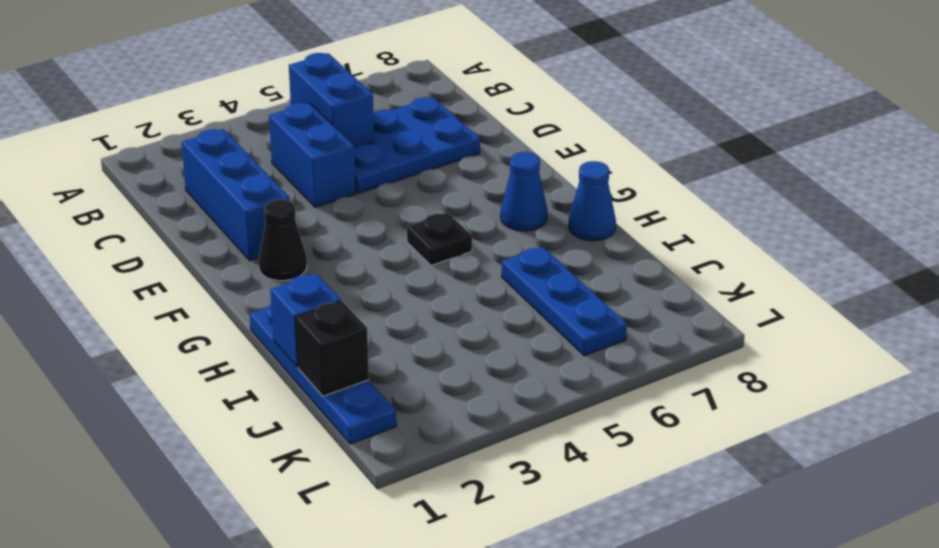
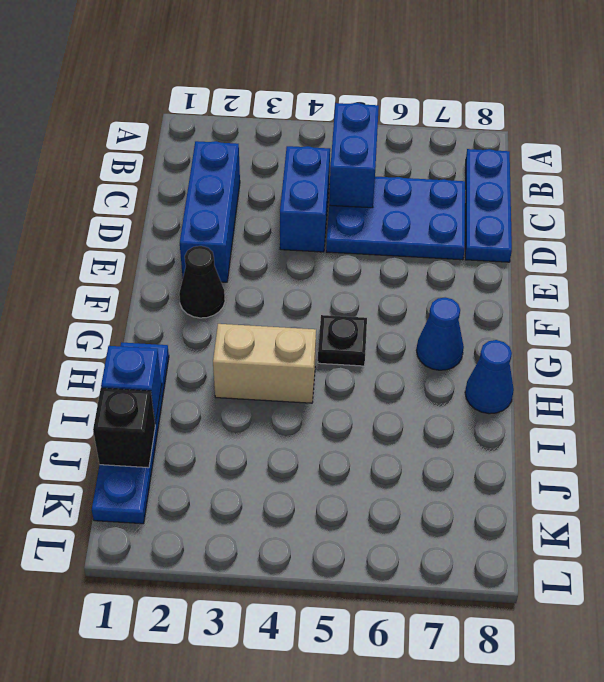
none -> tan brick H3:H4 level 1
blue plate I6:K6 level 1 -> blue plate B8:D8 level 1

